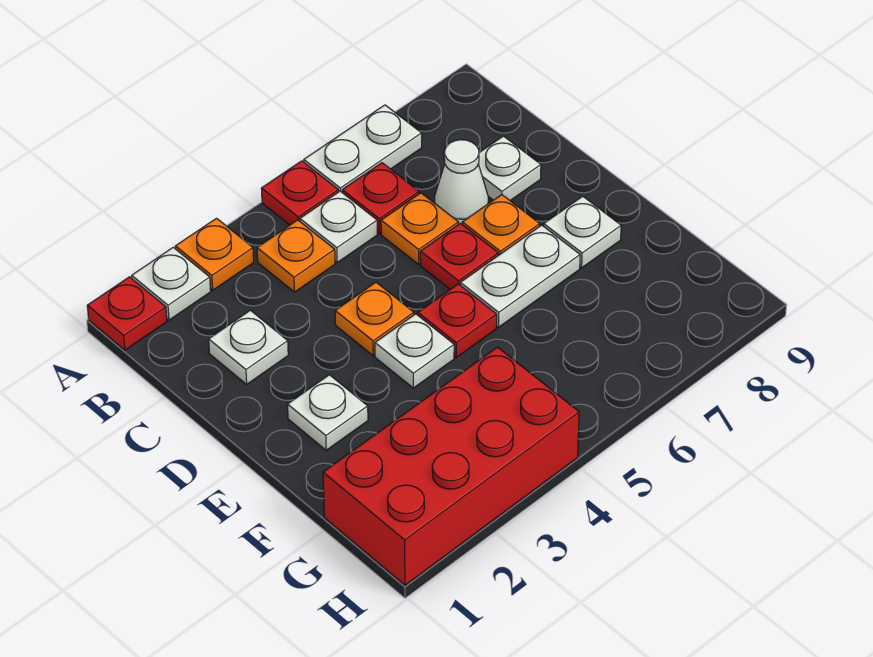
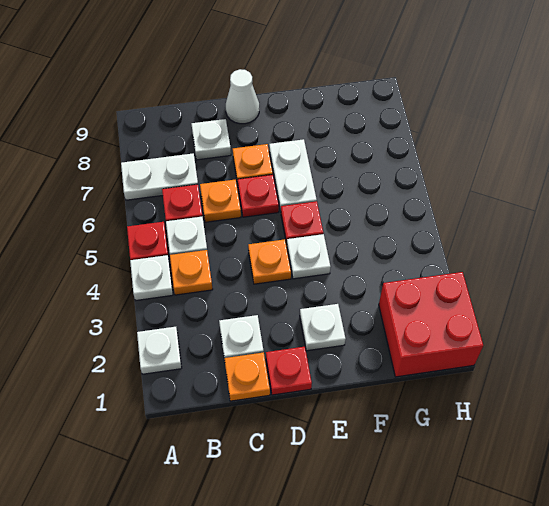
red plate A1 level 1 -> red plate D1 level 1
orange plate A3 level 1 -> orange plate C1 level 1
white plate A6:A7 level 1 -> white plate A7:B7 level 1
white cone C7 level 1 -> white cone D9 level 1
white plate E8 level 1 -> white plate A4 level 1
red brick G1:H4 level 1 -> red brick G1:H2 level 1

